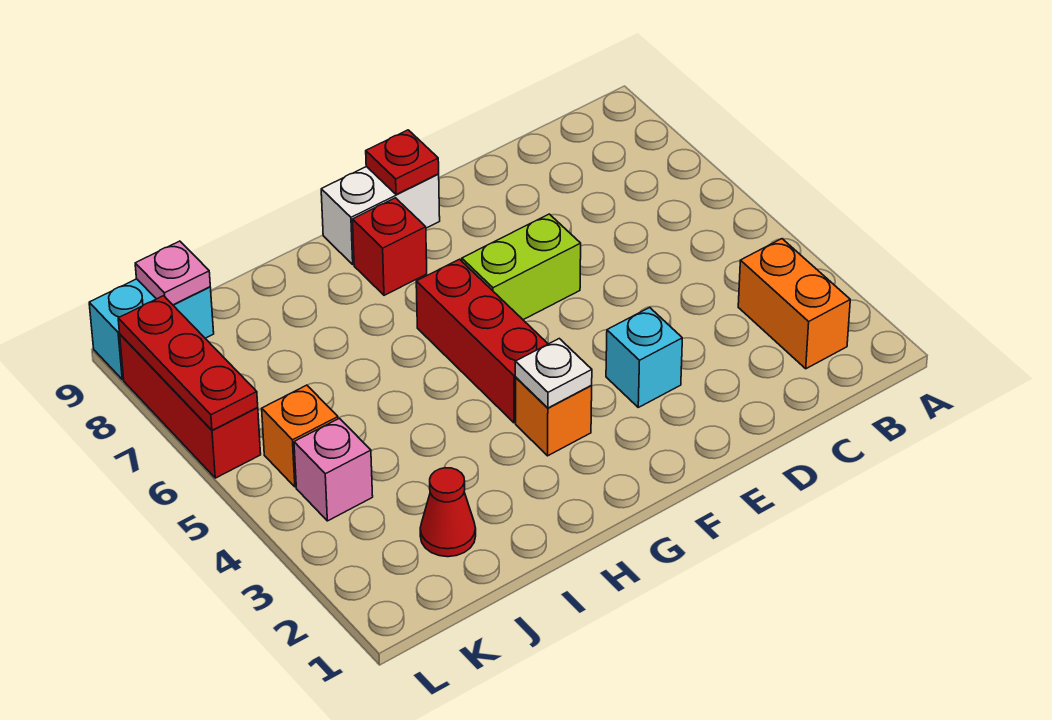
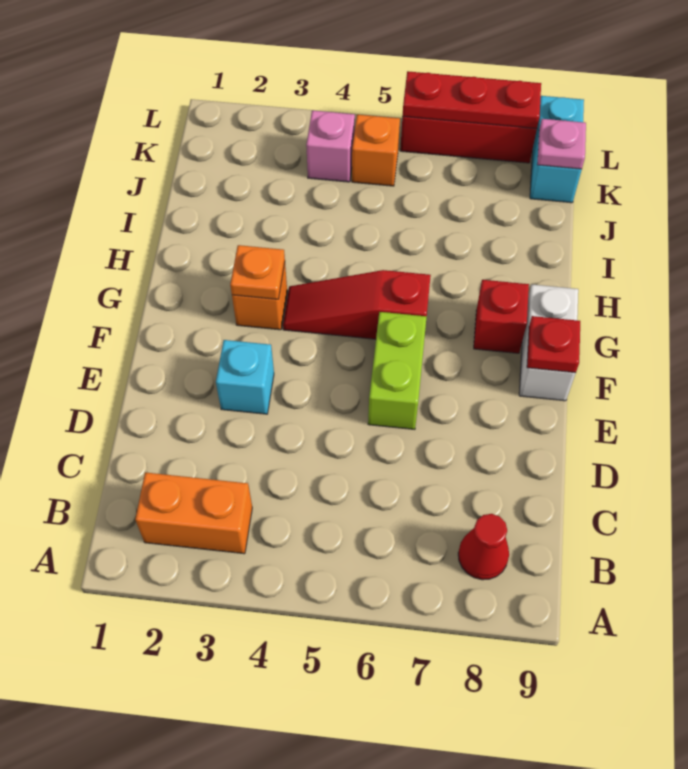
white plate G3 level 2 -> orange plate G3 level 2
red brick G4:G6 level 1 -> red slope G4:G6 level 1 top 6
red cone J2 level 1 -> red cone B8 level 1

